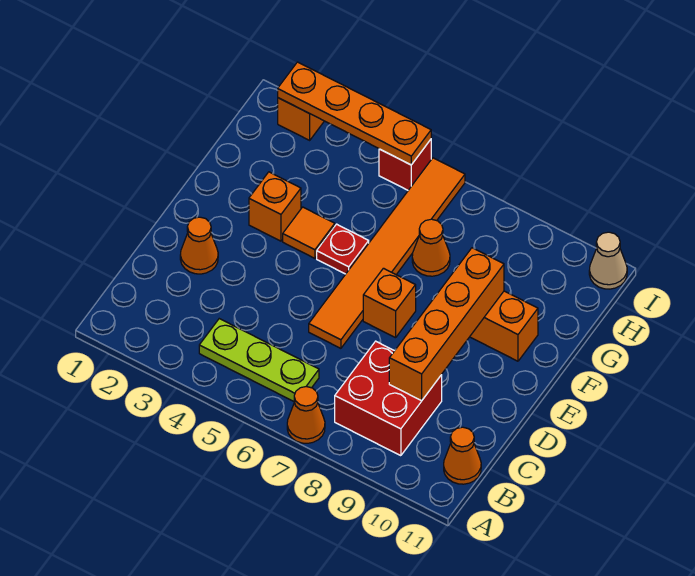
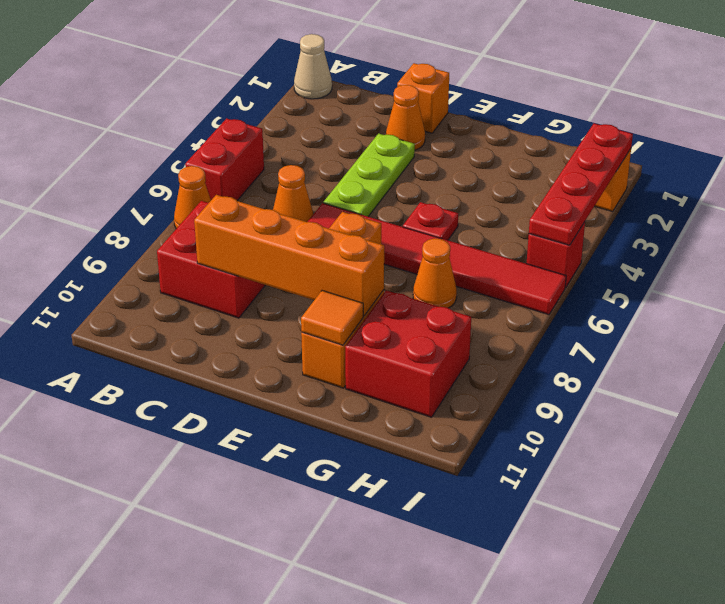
none -> red brick A5:A6 level 1
lime plate B4:B6 level 1 -> lime plate D3:D5 level 1
orange cone B11 level 1 -> orange cone C6 level 1
orange tile D6:I6 level 1 -> red tile D6:I6 level 1
orange brick F3 level 1 -> orange brick D1 level 1
orange tile F4 level 1 -> orange tile F10 level 2
none -> red brick G9:H10 level 1
orange plate I2:I5 level 2 -> red plate I2:I5 level 2
tan cone I11 level 1 -> tan cone A1 level 1

